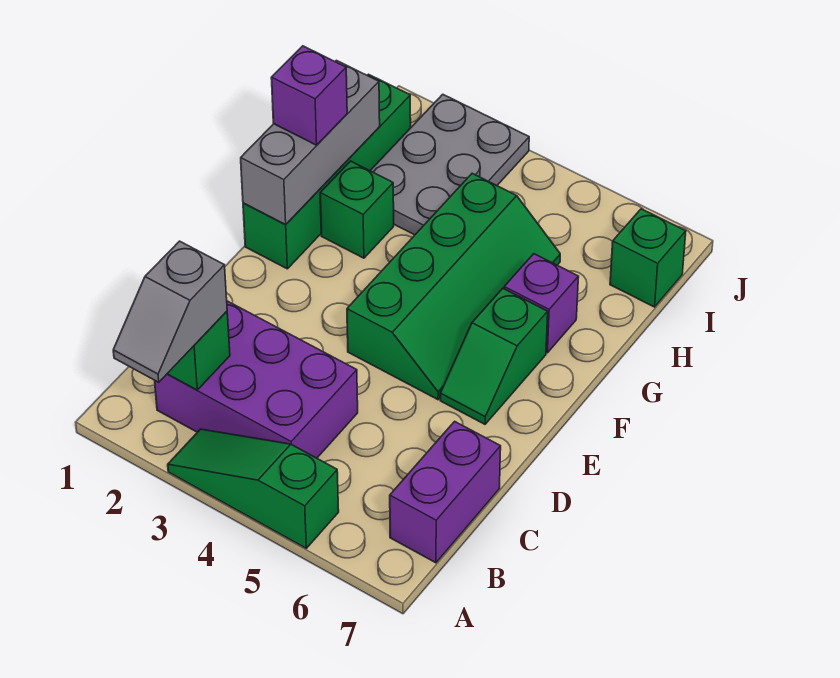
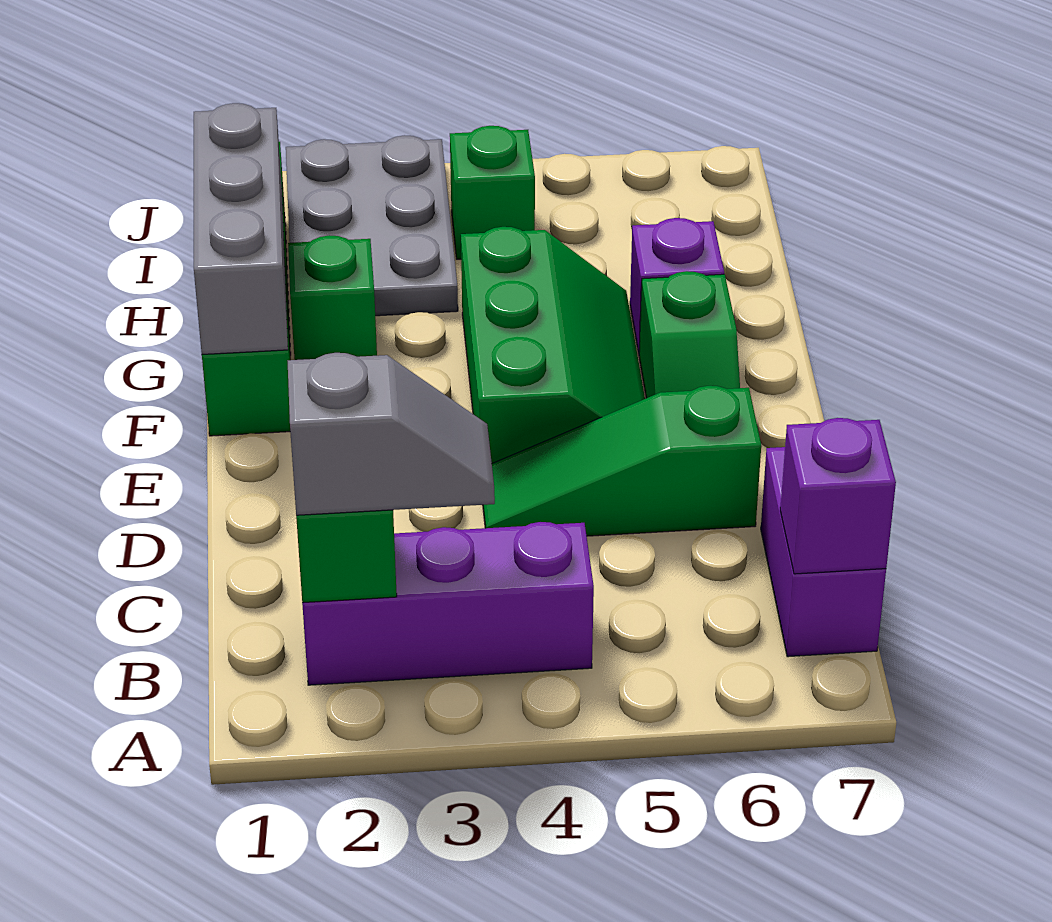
grey slope A2:B2 level 3 top B -> grey slope B2:B3 level 3 top 2
green slope A3:A5 level 1 top 5 -> green slope D4:D6 level 1 top 6
purple brick B2:C4 level 1 -> purple brick B2:B4 level 1
green slope E4:H5 level 1 top 4 -> green slope E4:G5 level 1 top 4
purple brick G1 level 3 -> purple brick B7 level 2
green brick I7 level 1 -> green brick I4 level 1

